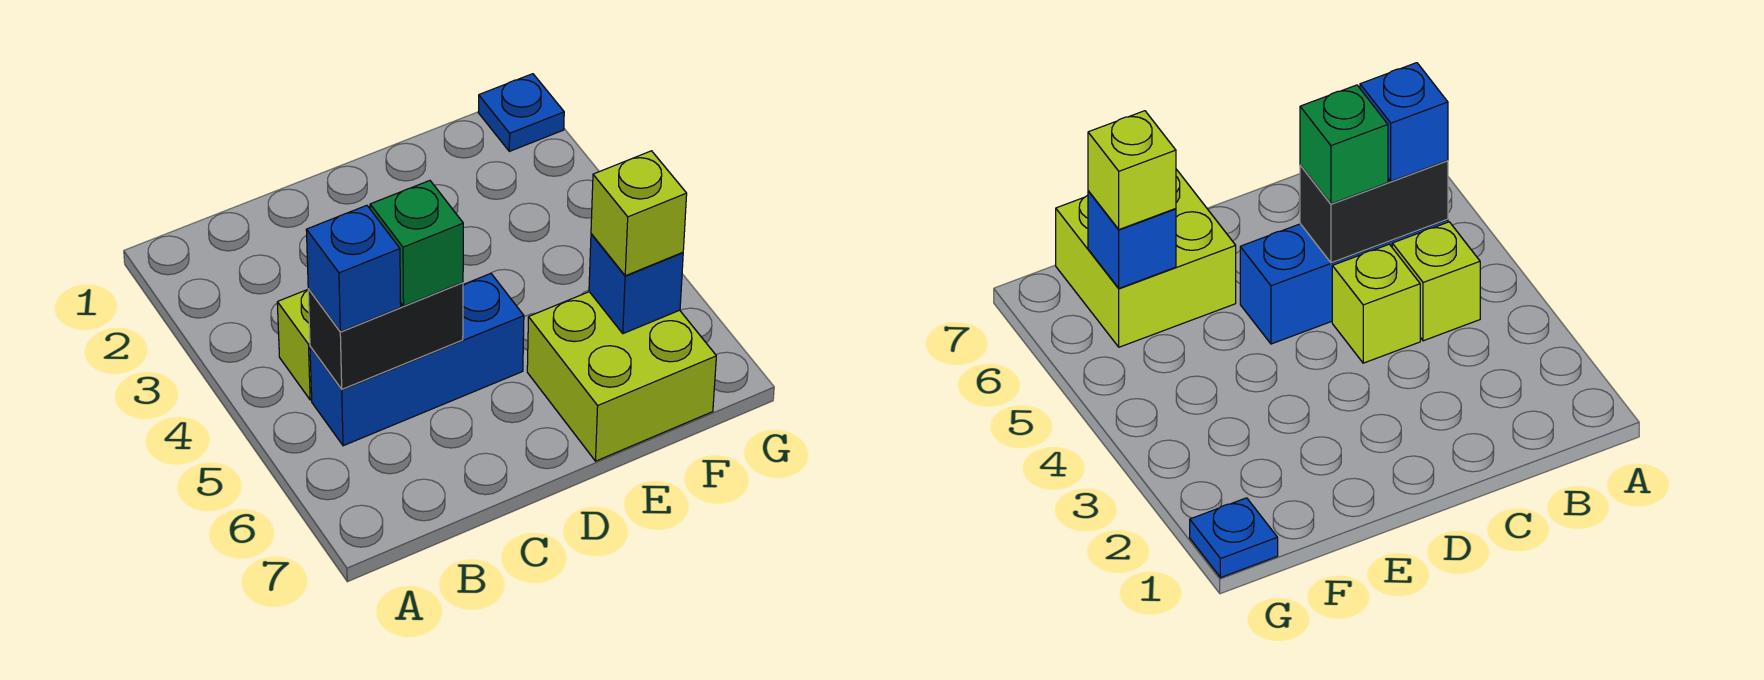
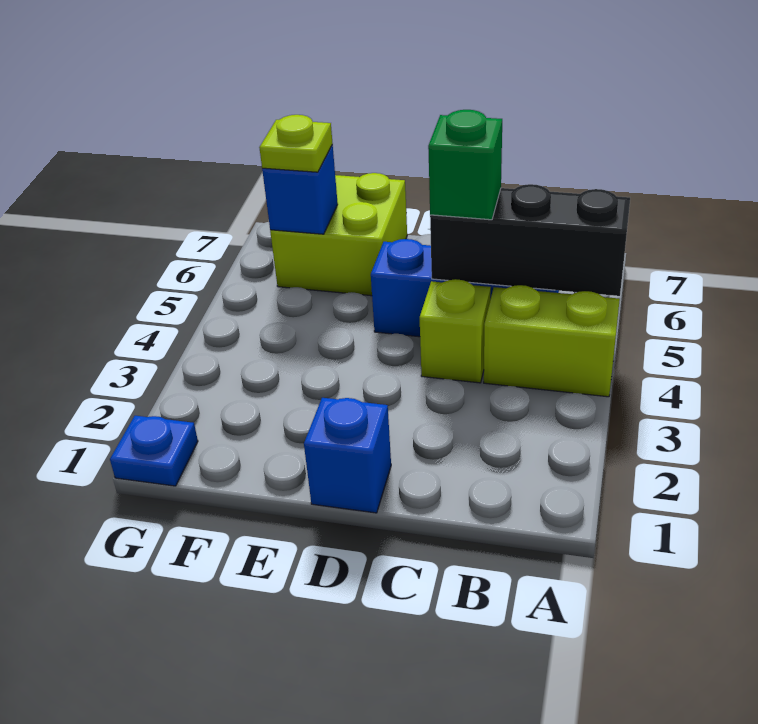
lime brick B4 level 1 -> lime brick A4:B4 level 1
black brick B5:C5 level 2 -> black brick A5:C5 level 2
blue brick B5 level 3 -> blue brick D1 level 1
lime brick F6 level 3 -> lime plate F6 level 3

